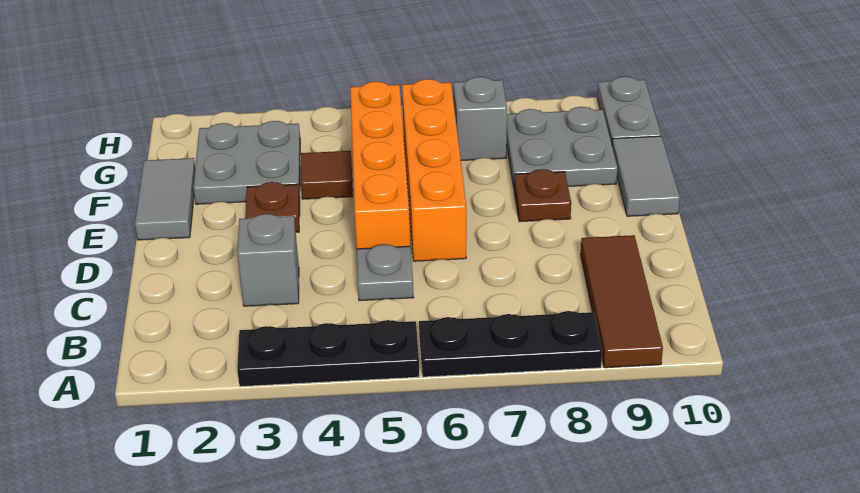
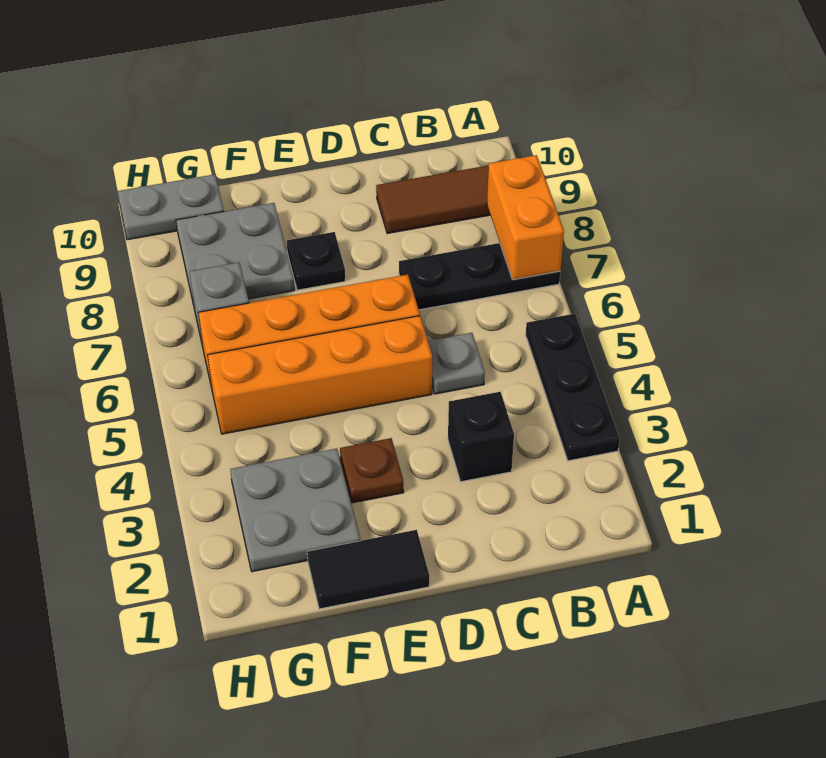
black plate A6:A8 level 1 -> black plate A7:C7 level 1
none -> orange brick A7:A8 level 2
grey brick C3 level 1 -> black brick C3 level 1
grey tile E1:F1 level 1 -> black tile E1:F1 level 1
brown plate E8 level 1 -> black plate E8 level 1
grey tile E10:F10 level 1 -> none
brown tile F4 level 1 -> none

